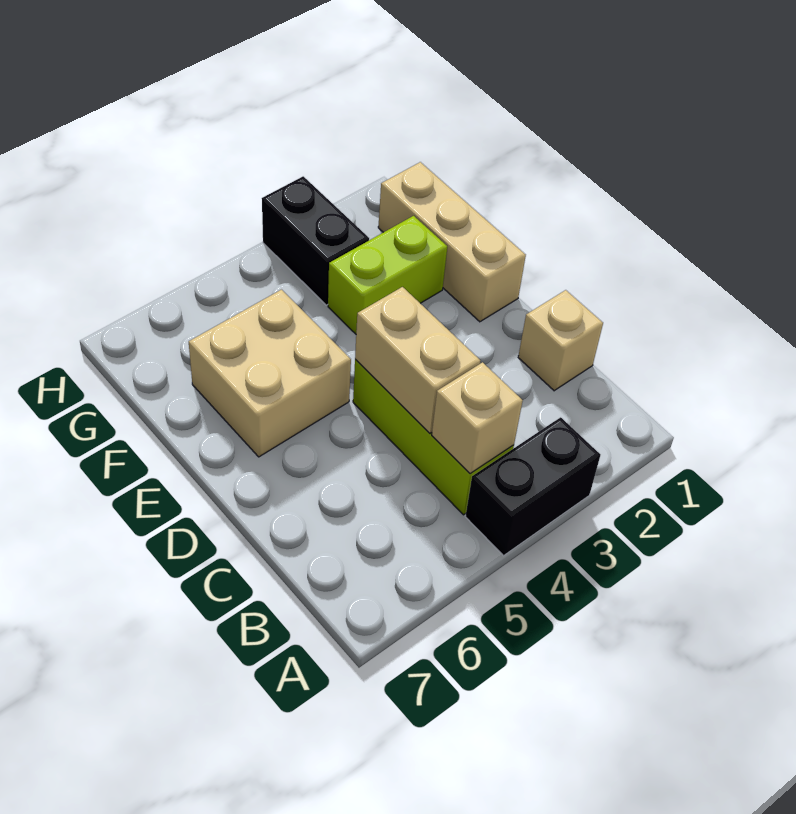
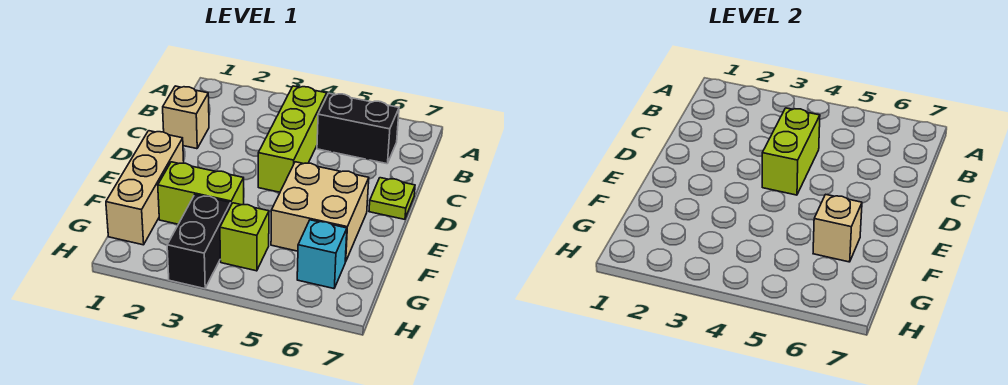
black brick A3:A4 level 1 -> black brick B5:B6 level 1
tan brick B4 level 2 -> tan brick F6 level 2
tan brick C4:D4 level 2 -> lime brick C4:D4 level 2
none -> lime plate D7 level 1
none -> lime brick G4 level 1
none -> cyan brick G6 level 1

